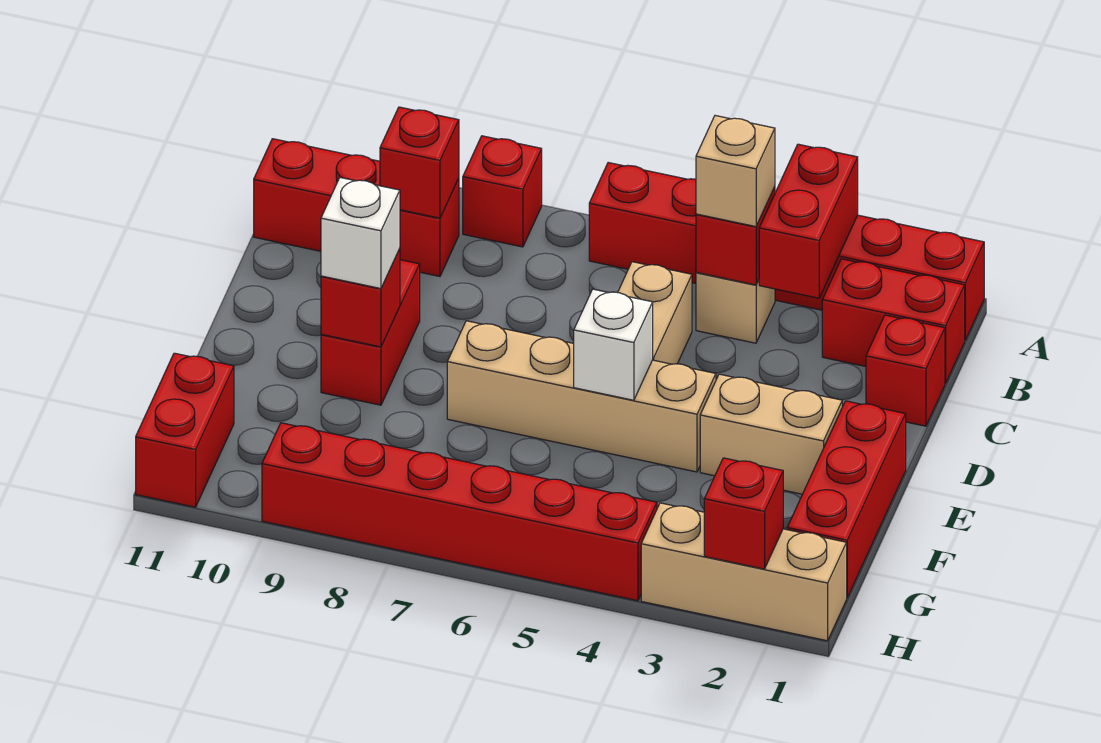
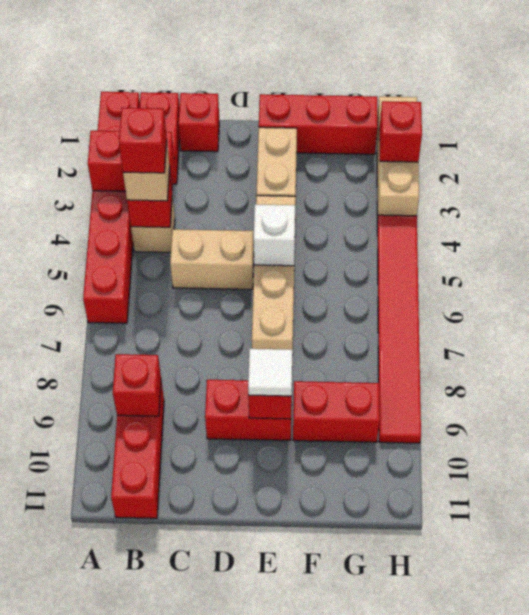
red brick A8 level 1 -> red brick B4 level 4
white brick E9 level 3 -> white tile E9 level 3
red brick G11:H11 level 1 -> red brick F9:G9 level 1
red brick H4:H9 level 1 -> red tile H4:H9 level 1

